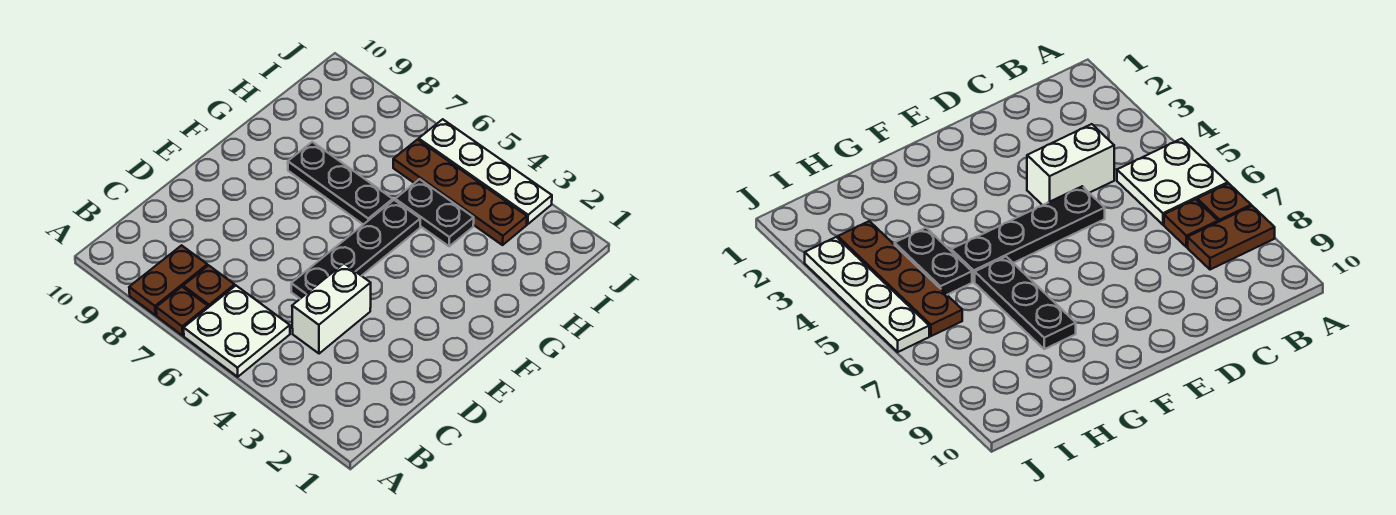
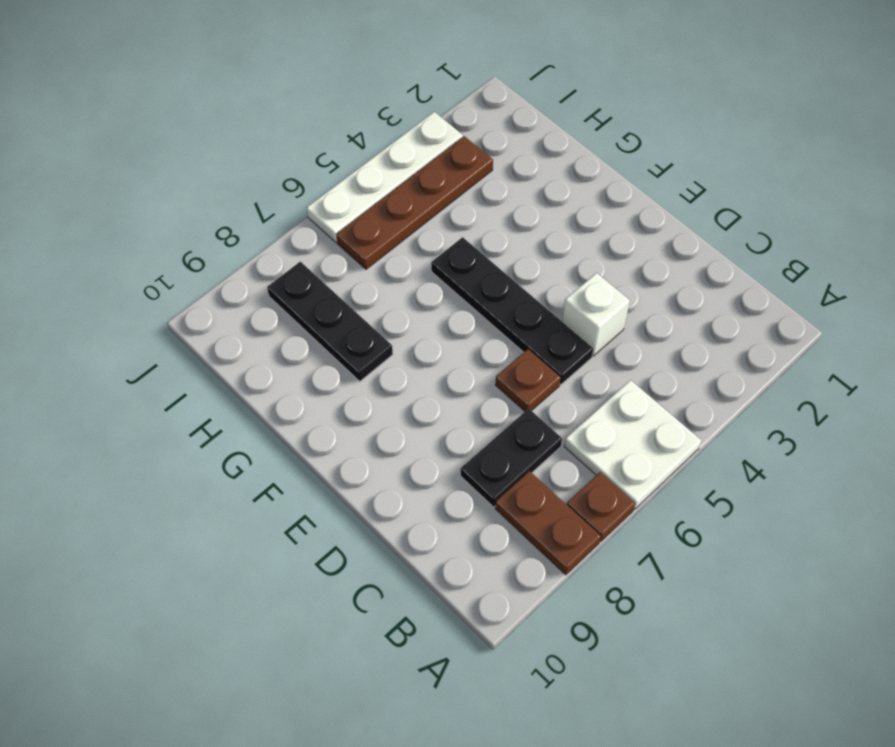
brown plate B7 level 1 -> brown plate D6 level 1
white brick C4:D4 level 1 -> white brick D4 level 1
black plate G6:G8 level 1 -> black plate G8:I8 level 1
black plate H4:H5 level 1 -> black plate C7:C8 level 1

